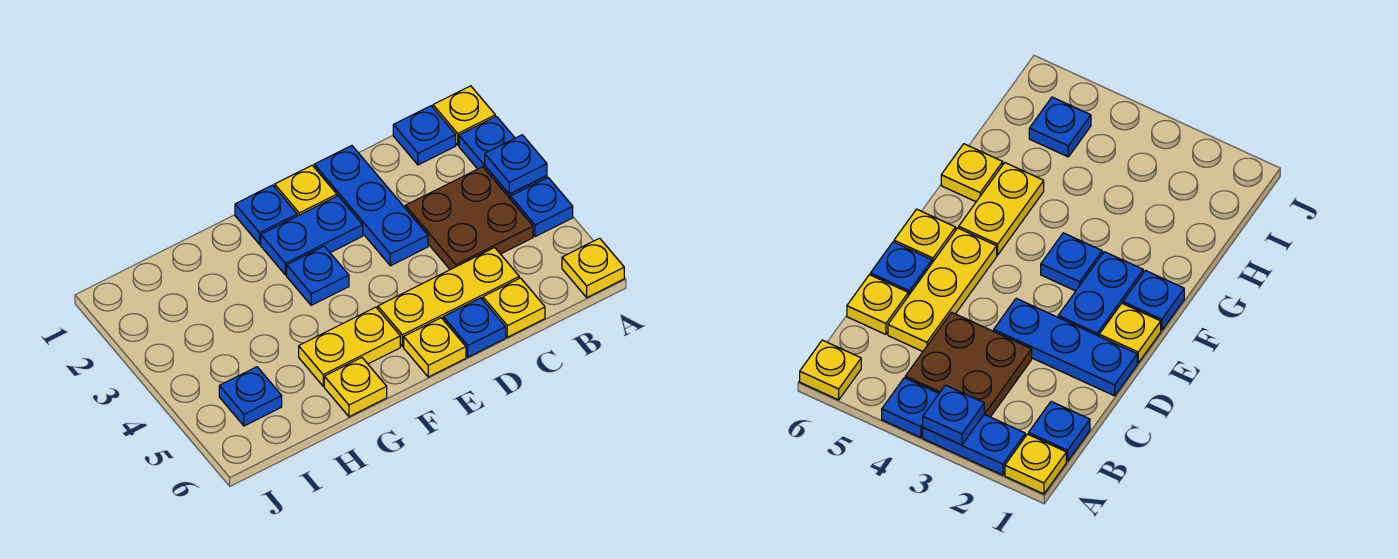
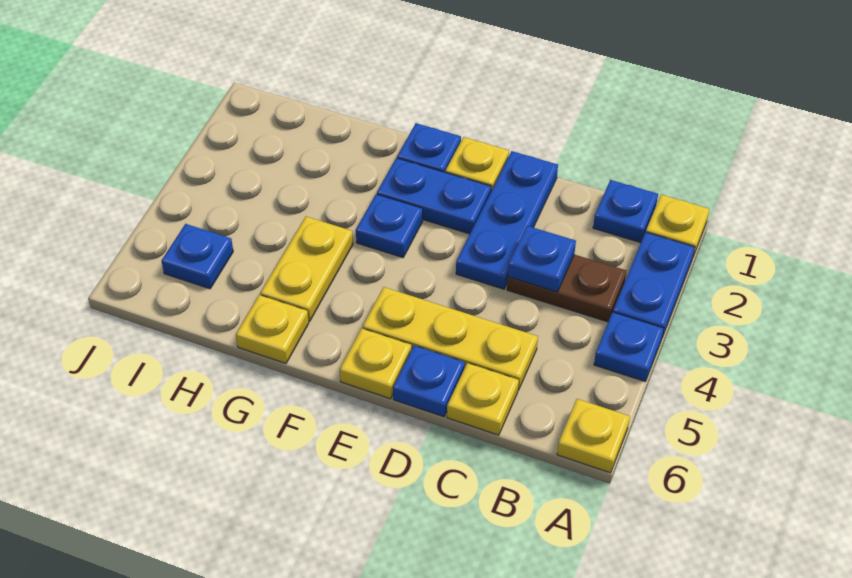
blue plate A3 level 2 -> blue plate C3 level 2
brown plate B3:C4 level 1 -> brown plate B3:C3 level 1
yellow plate F5:G5 level 1 -> yellow plate G4:G5 level 1

